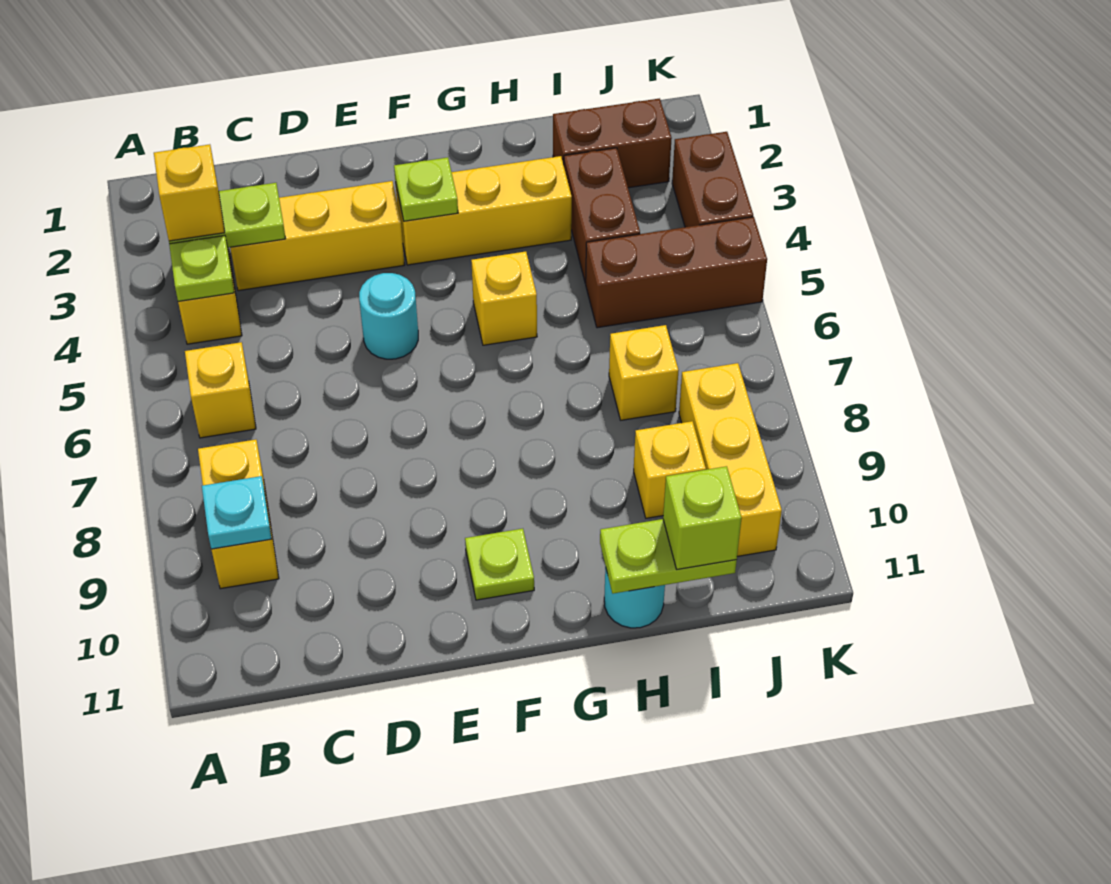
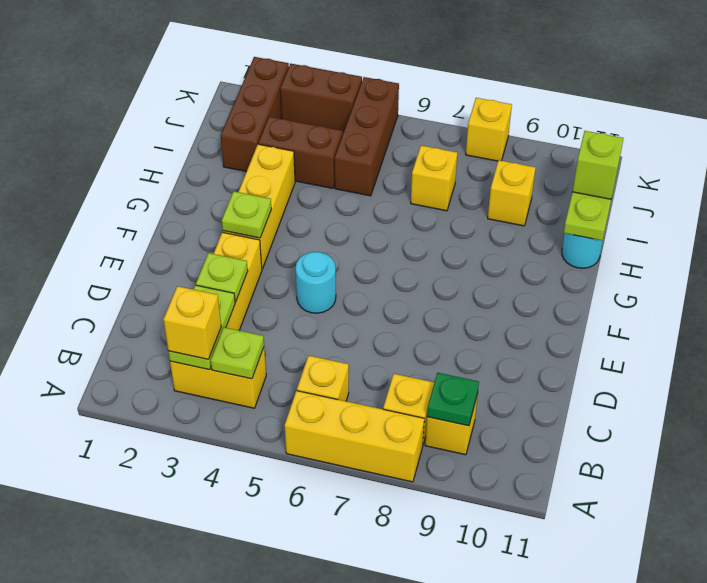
cyan plate B9 level 2 -> green plate B9 level 2
lime plate F10 level 1 -> lime plate D3 level 2
yellow brick G5 level 1 -> yellow brick K8 level 1
brown brick I2:J2 level 1 -> brown brick I2:K2 level 1
yellow brick J8:J10 level 1 -> yellow brick A6:A8 level 1

